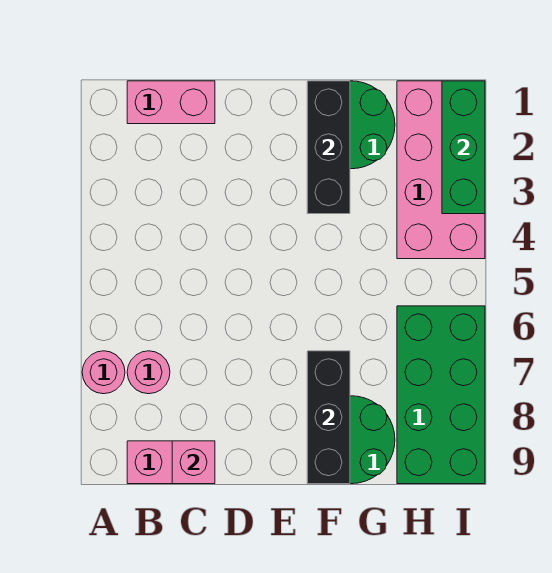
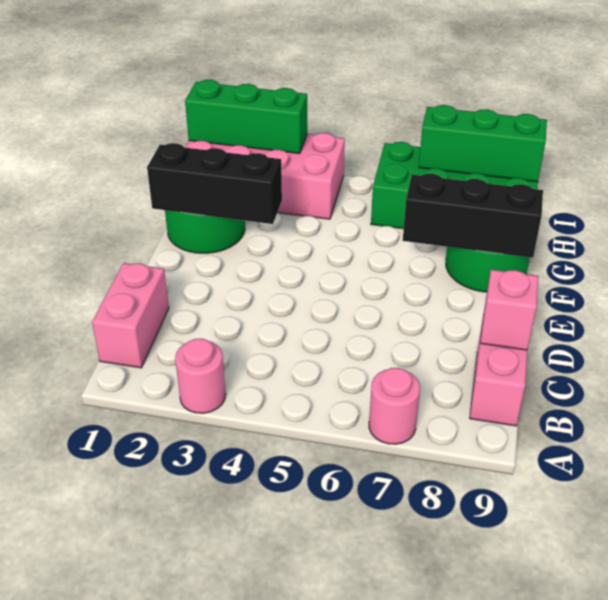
pink round brick B7 level 1 -> pink round brick A3 level 1
none -> green brick I7:I9 level 2

